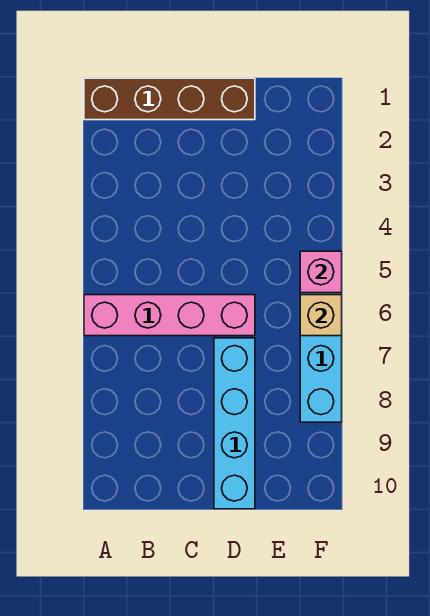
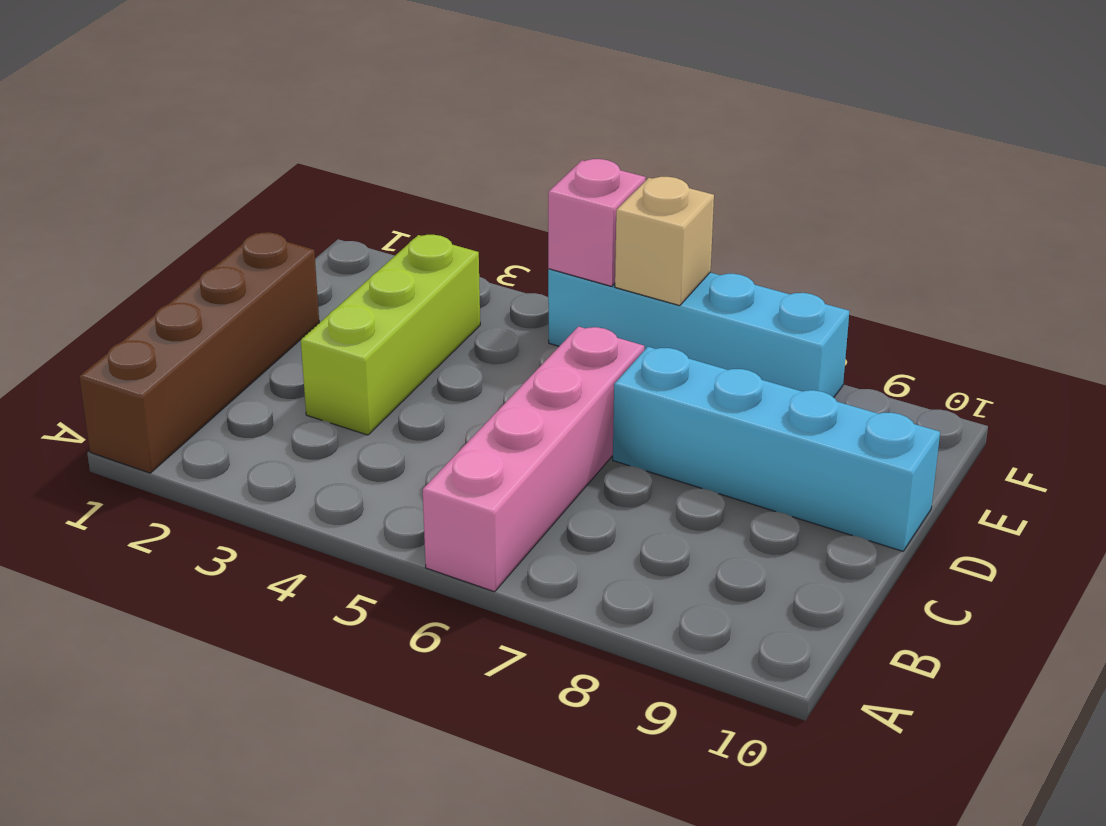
none -> lime brick C3:E3 level 1

